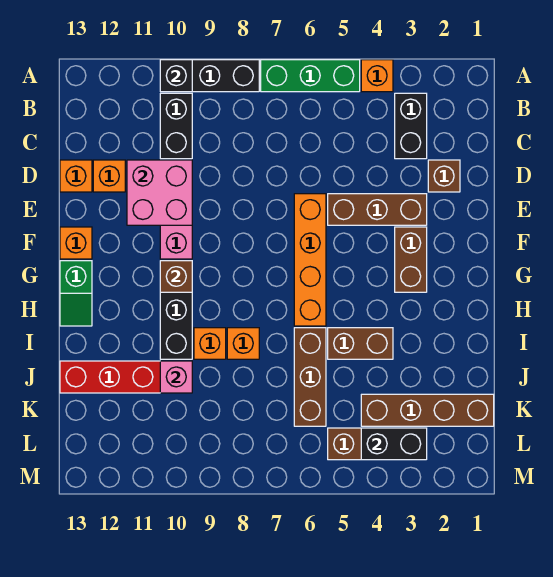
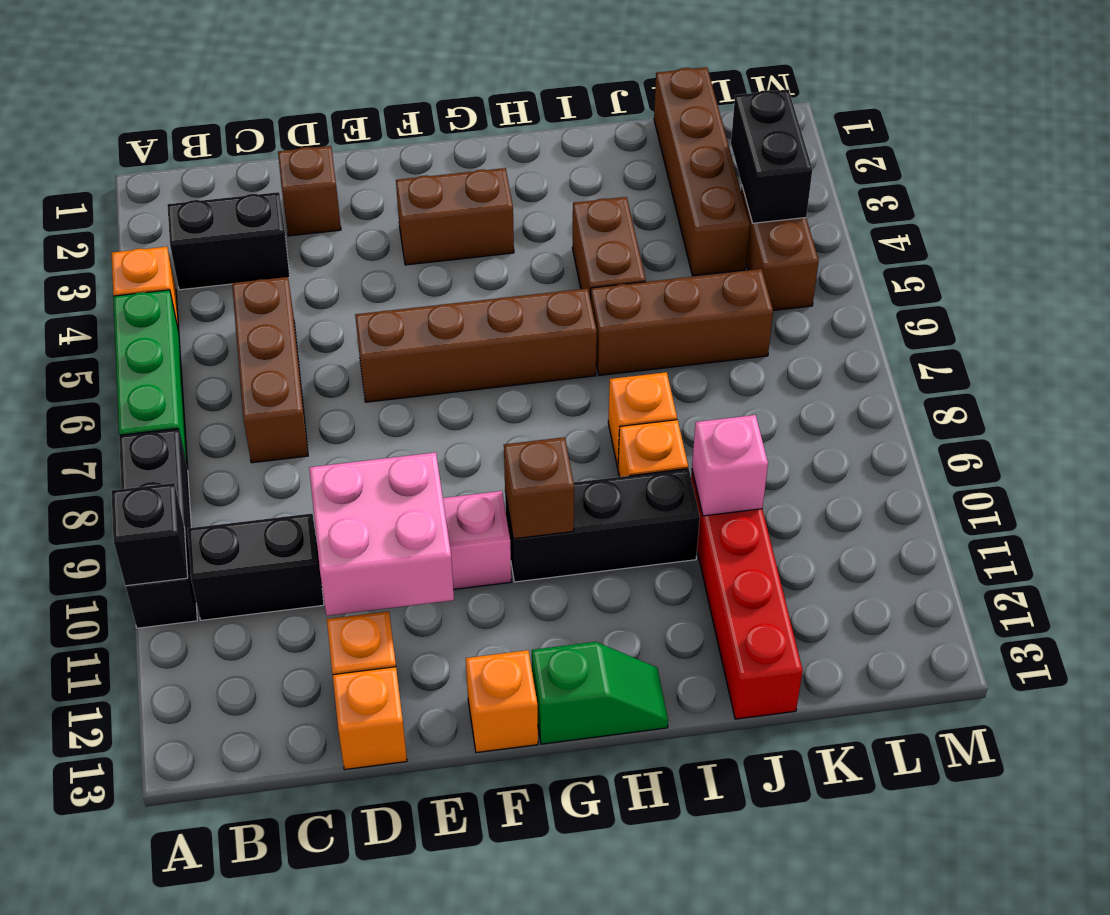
brown brick E3:E5 level 1 -> brown brick C5:C7 level 1
orange brick E6:H6 level 1 -> brown brick E6:H6 level 1

